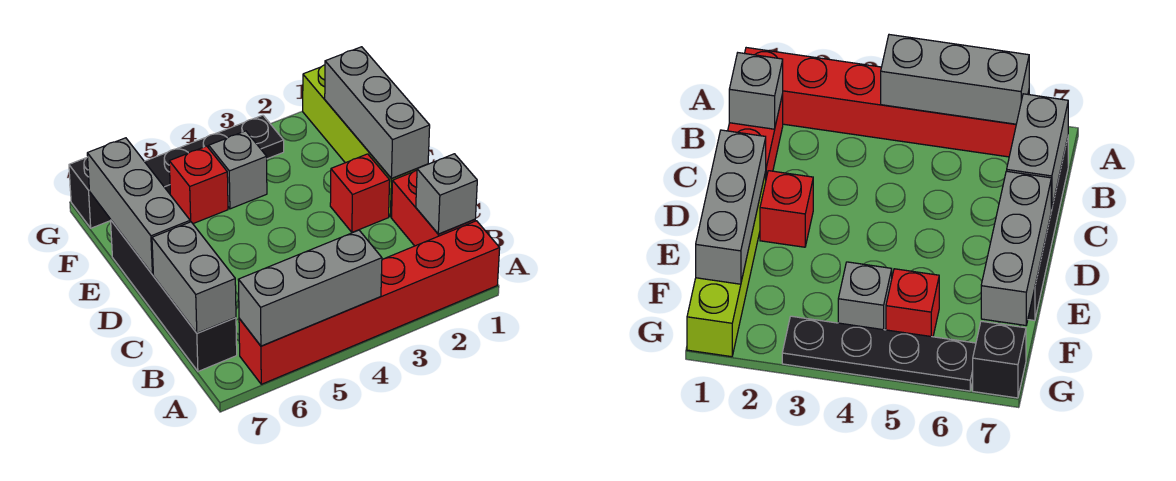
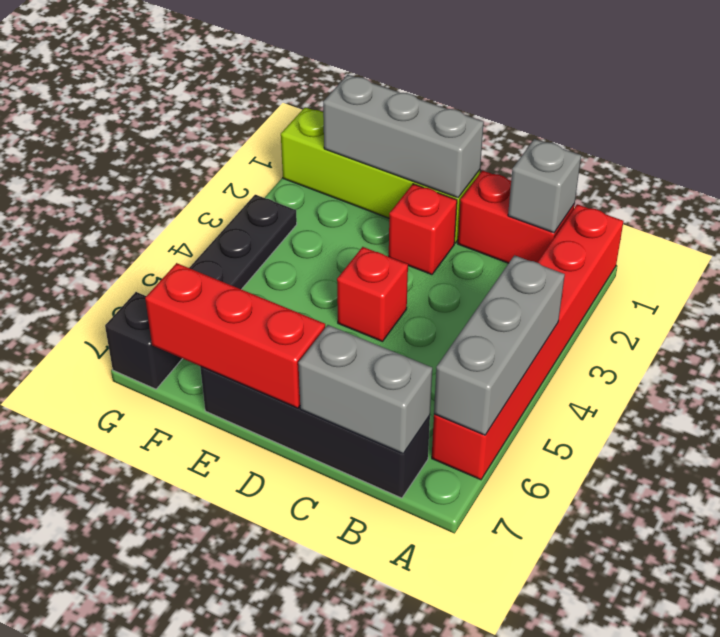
grey brick D7:F7 level 2 -> red brick D7:F7 level 2
grey brick F4 level 1 -> none
red brick F5 level 1 -> red brick D4 level 1

